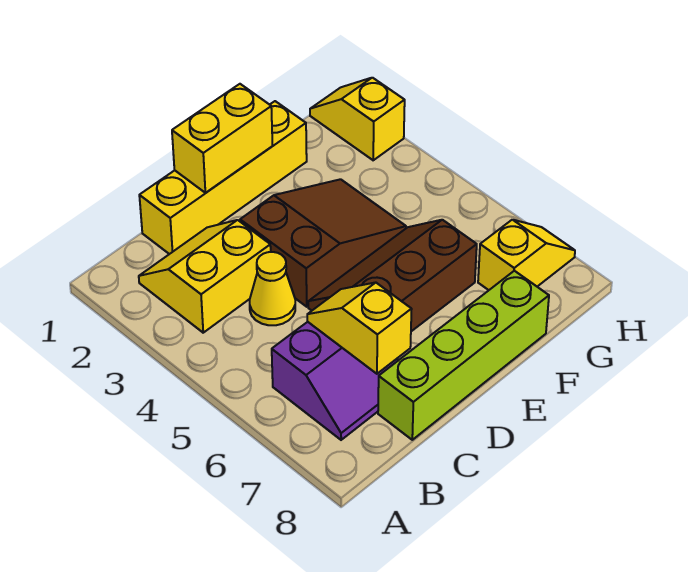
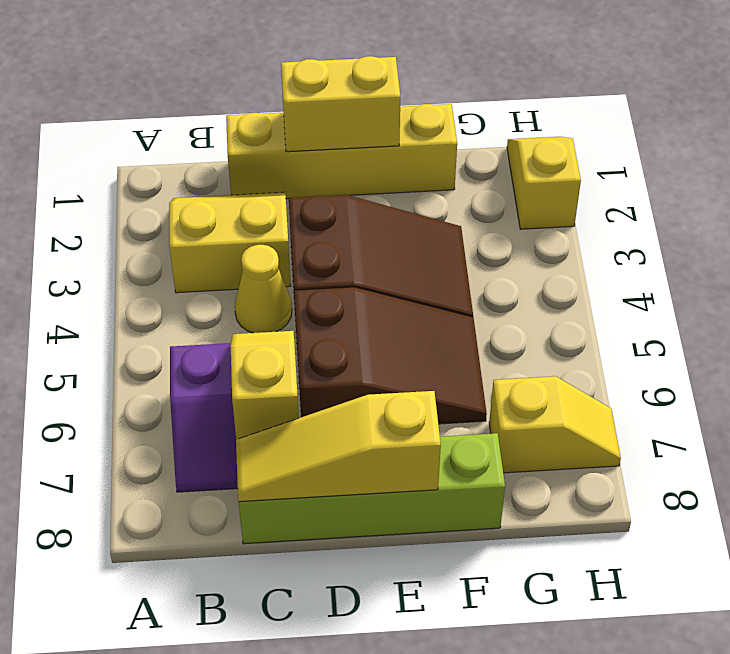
none -> yellow slope C8:E8 level 2 top E
brown slope D5:F6 level 1 top 6 -> brown slope D5:F6 level 1 top D

